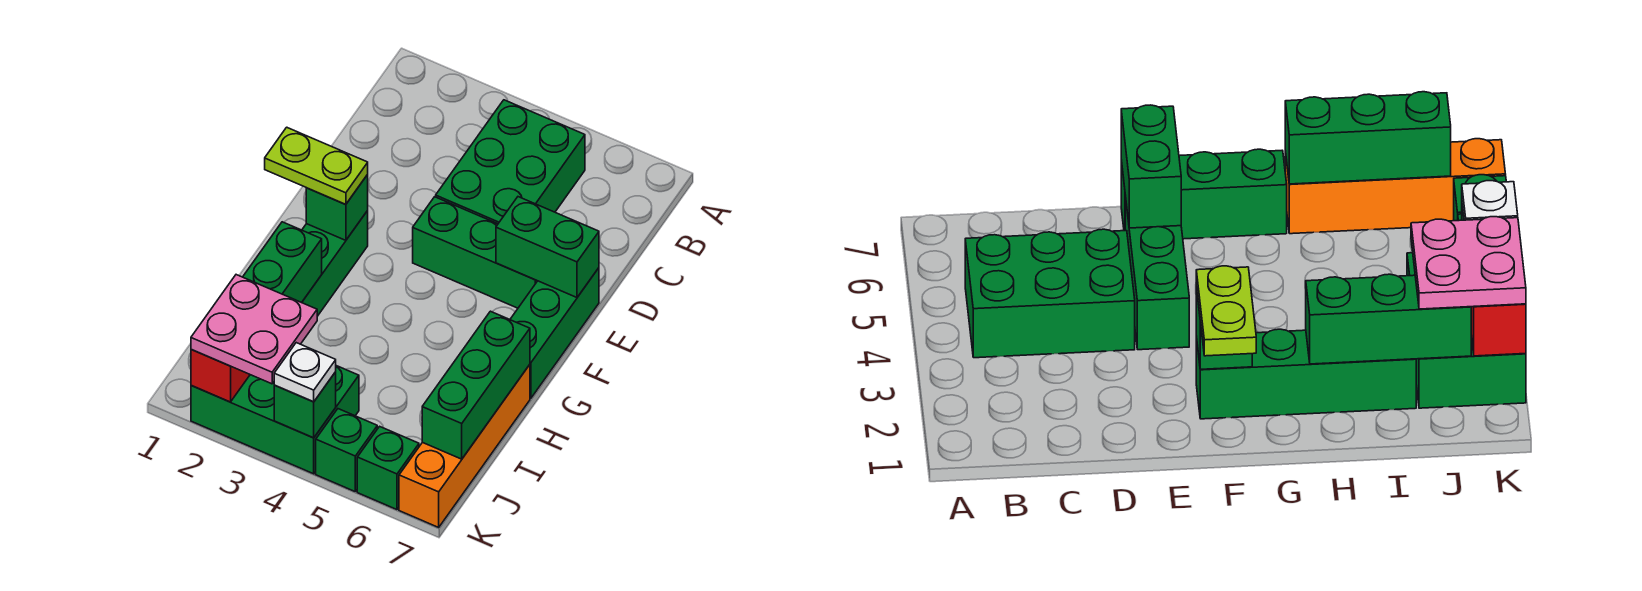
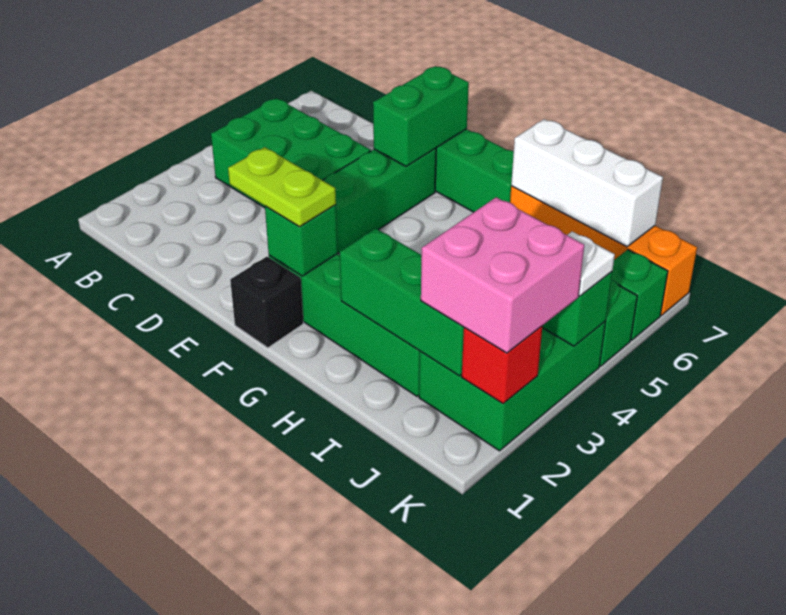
none -> black brick F1 level 1
lime plate F1:F2 level 3 -> lime plate E2:F2 level 3
green brick H7:J7 level 2 -> white brick H7:J7 level 2
pink plate J2:K3 level 3 -> pink brick J2:K3 level 3

